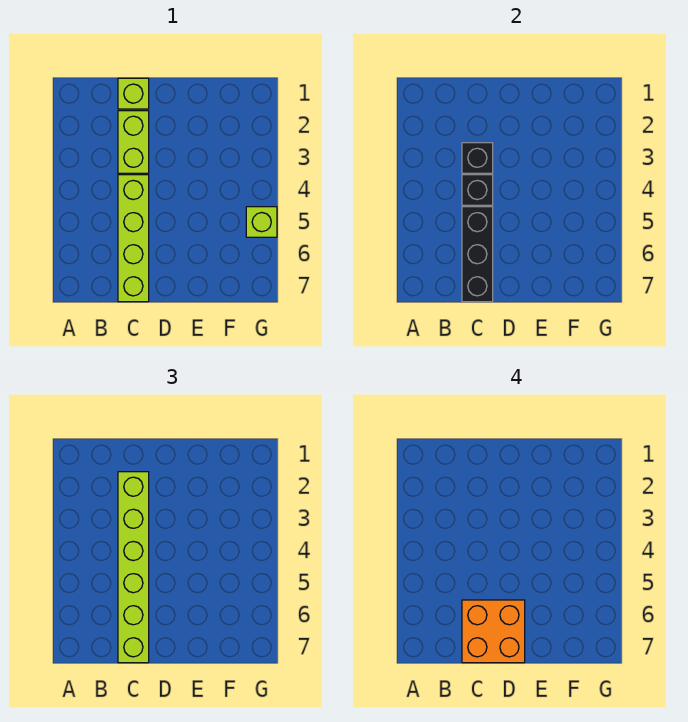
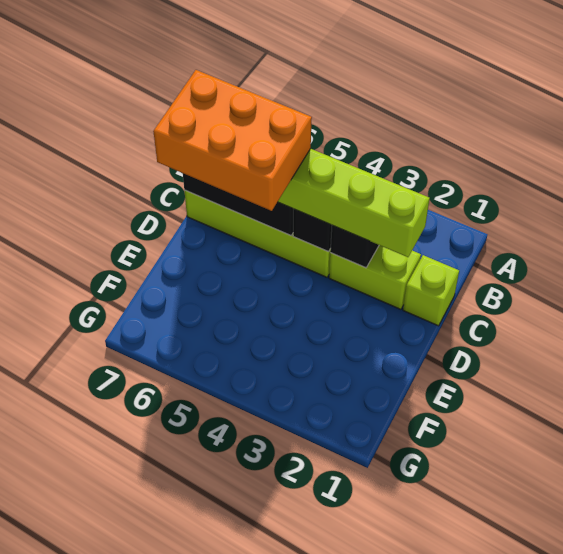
orange brick C6:D7 level 4 -> orange brick C5:D7 level 4
lime brick G5 level 1 -> none

